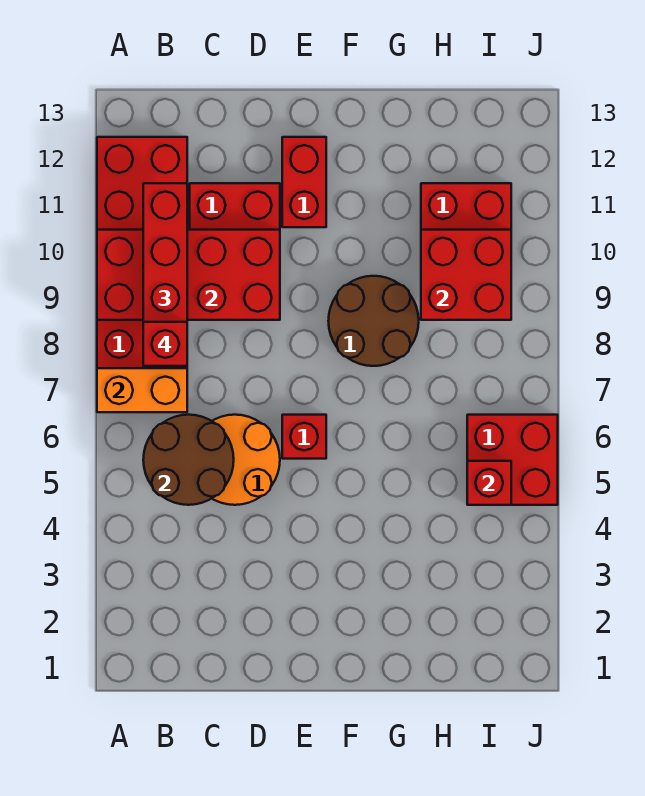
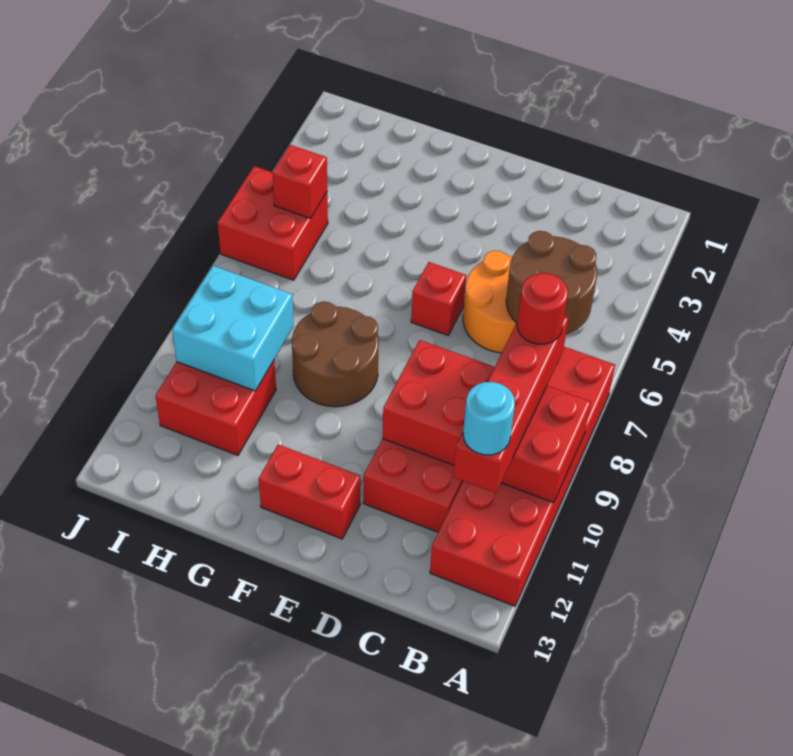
orange brick A7:B7 level 2 -> none
red brick B8 level 4 -> red round brick B8 level 4
none -> cyan round brick B11 level 4
red brick E11:E12 level 1 -> red brick E12:F12 level 1
red brick H9:I10 level 2 -> cyan brick H9:I10 level 2

